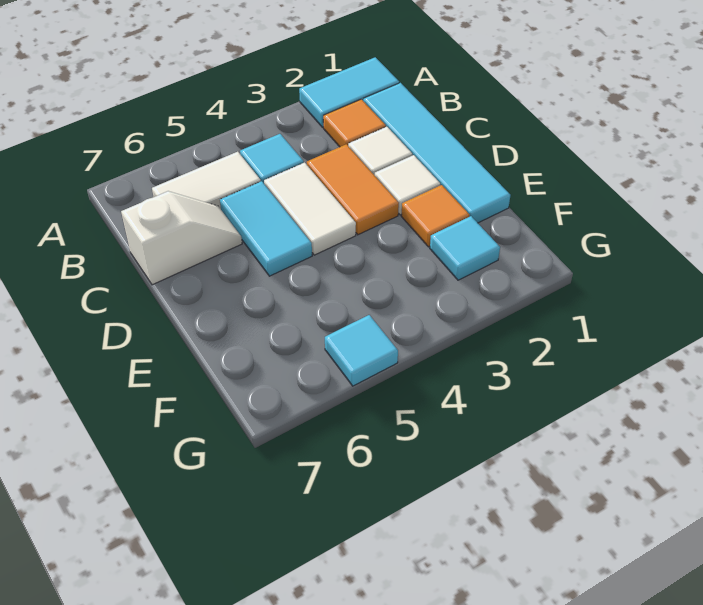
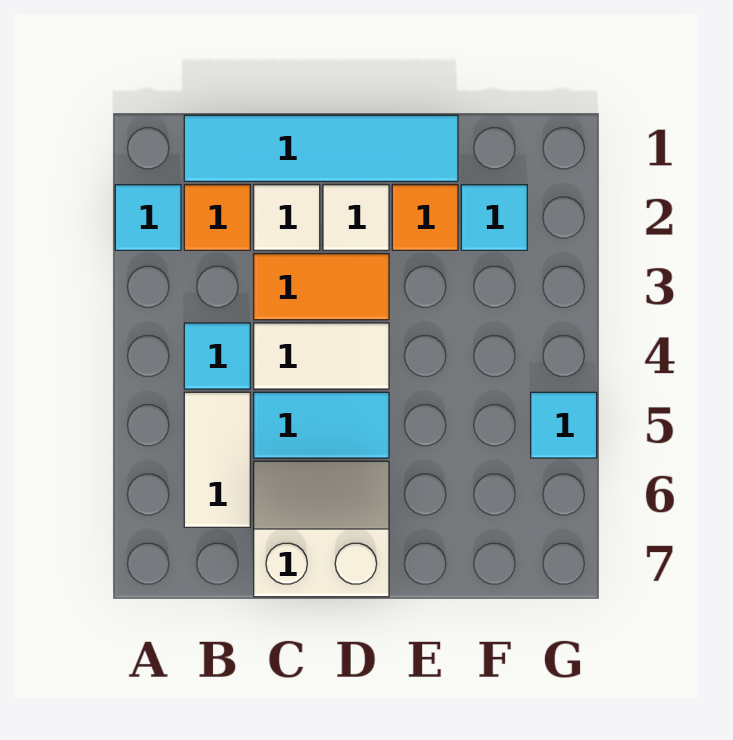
cyan tile A1:A2 level 1 -> cyan tile A2 level 1
white slope C6:C7 level 1 top 7 -> white slope C6:D7 level 1 top 7

